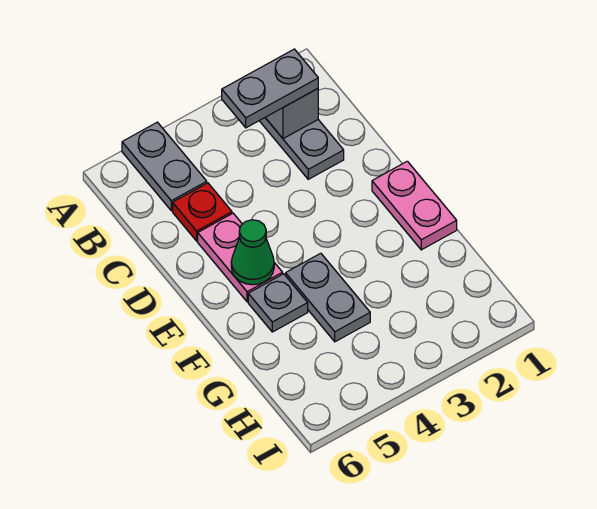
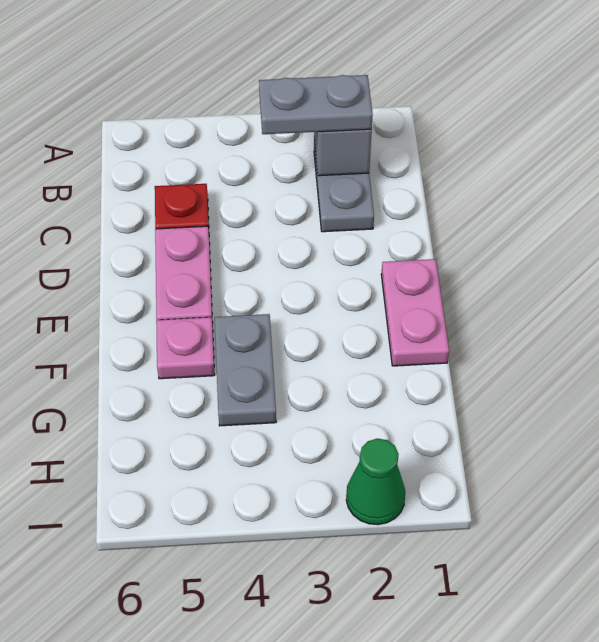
grey plate A5:B5 level 1 -> none
green cone E5 level 2 -> green cone I2 level 1
grey plate F5 level 1 -> pink plate F5 level 1

